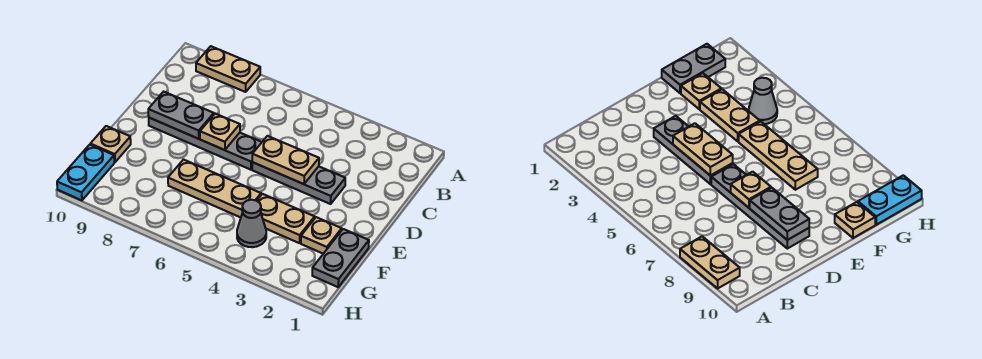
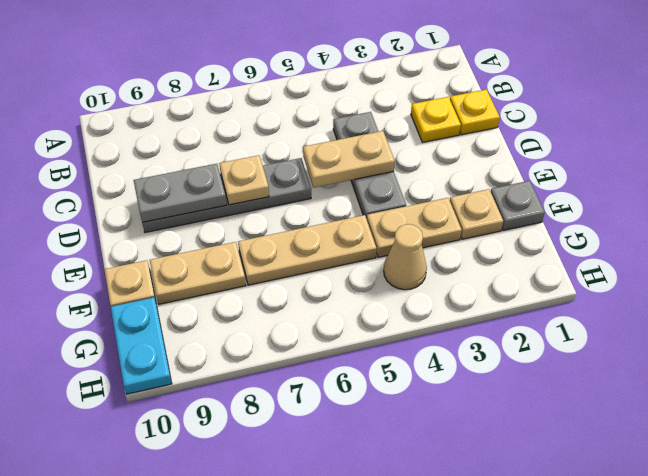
tan plate A8:A9 level 1 -> tan plate F8:F9 level 1
none -> yellow plate C1 level 1
none -> yellow plate C2 level 1
grey plate D3:D5 level 1 -> grey plate C4:E4 level 1
grey plate F1:G1 level 1 -> grey plate F1 level 1
grey cone G4 level 1 -> tan cone G4 level 1

